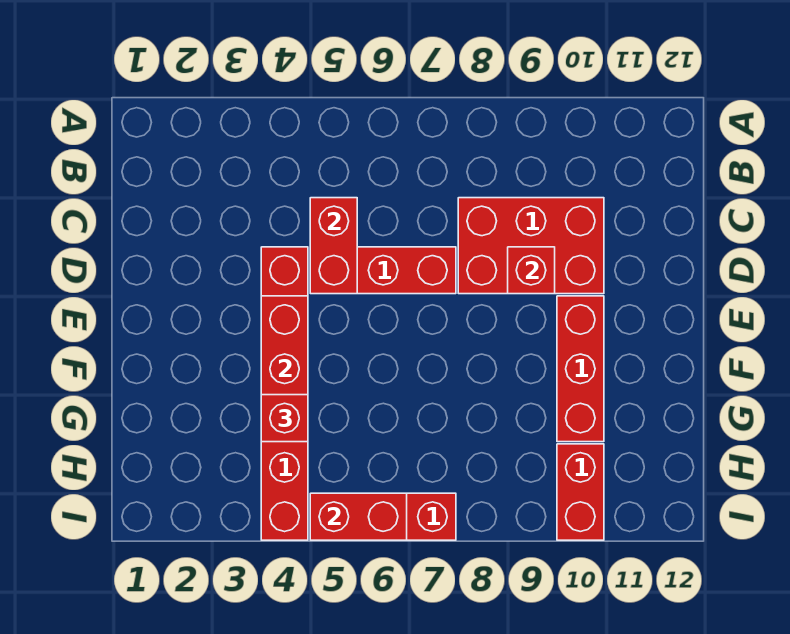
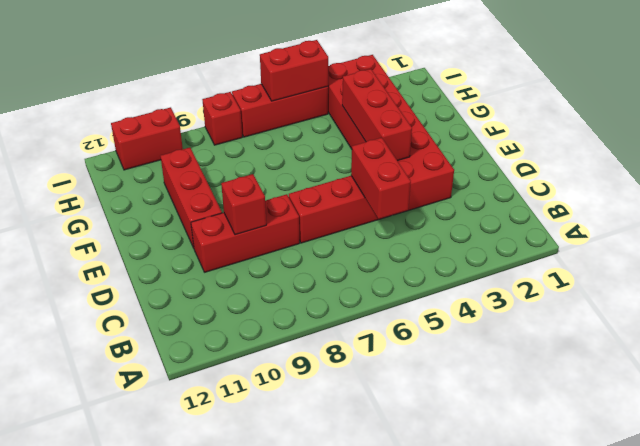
red brick C8:D10 level 1 -> red brick D8:D10 level 1
red brick D4:I4 level 1 -> red brick D3:I4 level 1
red brick G4 level 3 -> red brick I8 level 1
red brick H10:I10 level 1 -> red brick I10:I11 level 1

